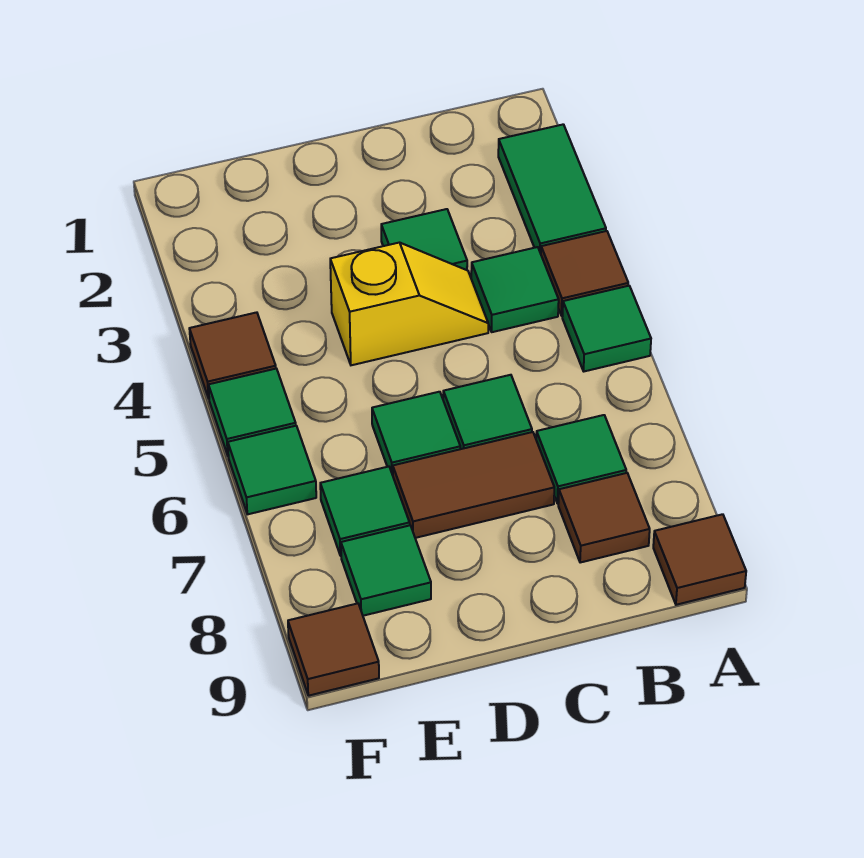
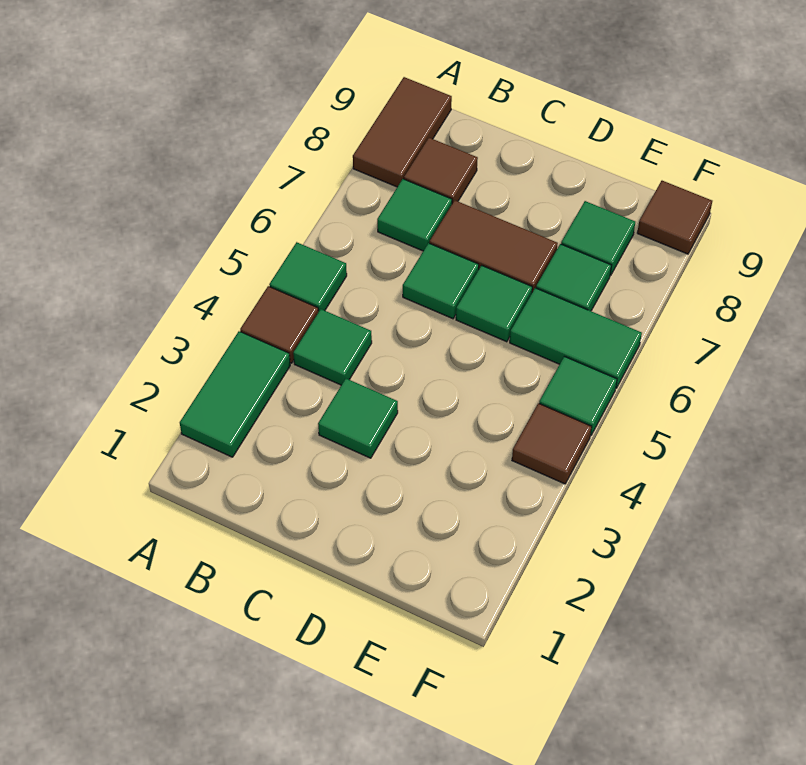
brown tile A9 level 1 -> brown tile A8:A9 level 1
yellow slope C4:D4 level 1 top D -> none
green tile F6 level 1 -> green tile E6:F6 level 1

